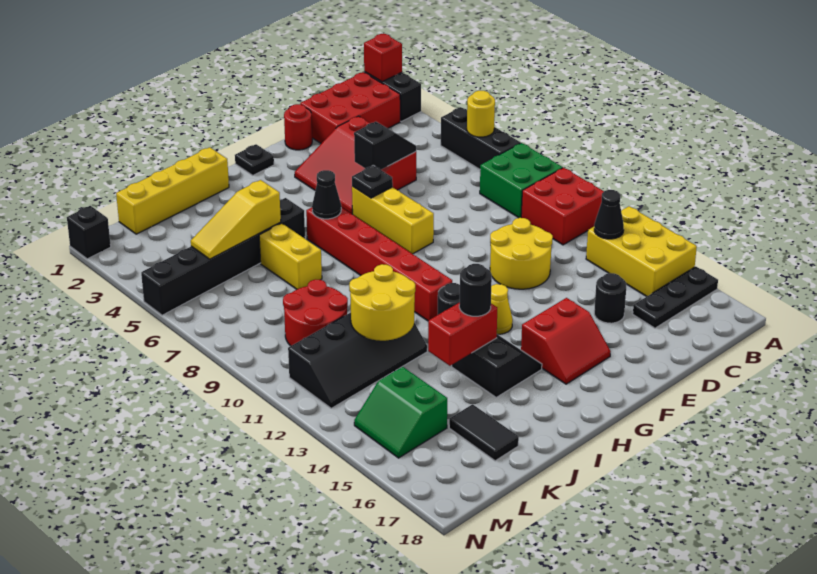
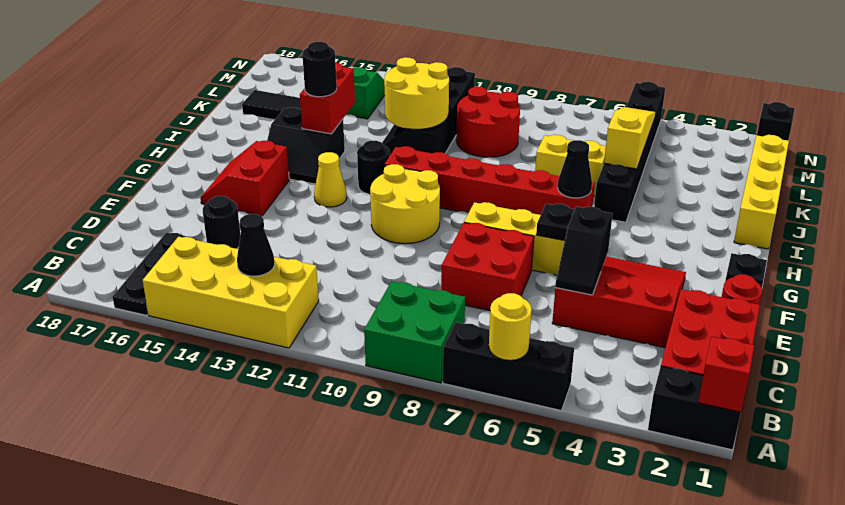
red brick A10:B11 level 1 -> red brick D7:E8 level 1
yellow brick A13:B15 level 1 -> yellow brick A12:B15 level 1
yellow round brick D11:E12 level 1 -> yellow round brick F10:G11 level 1

